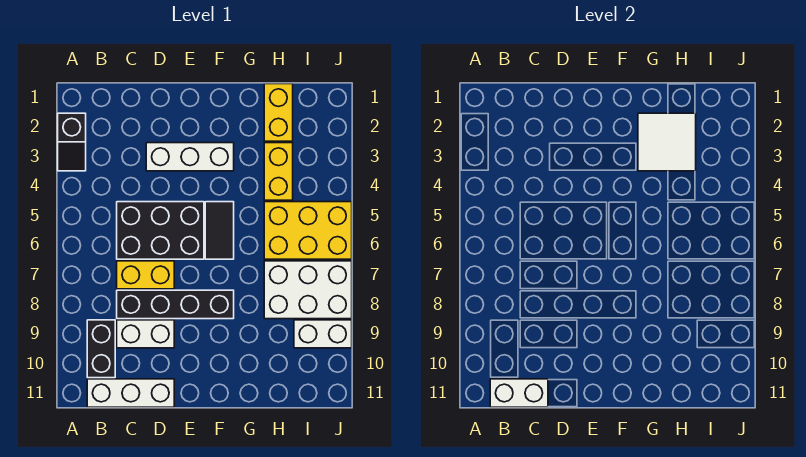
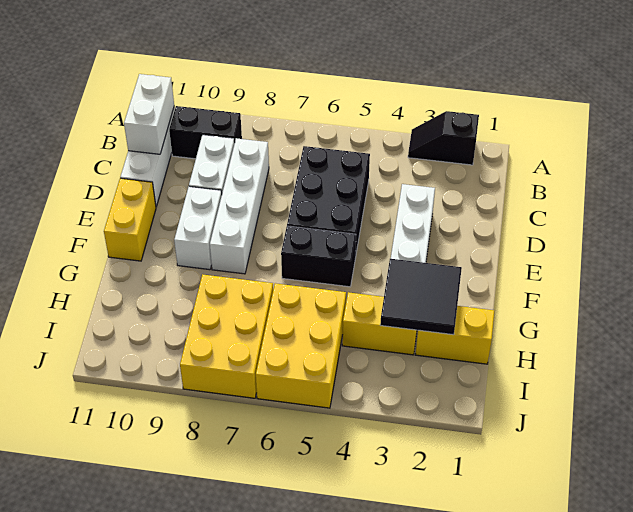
yellow brick C7:D7 level 1 -> yellow brick E11:F11 level 1
black brick C8:F8 level 1 -> white brick C8:F8 level 1
black tile F5:F6 level 1 -> black brick F5:F6 level 1
white tile G2:H3 level 2 -> black tile G2:H3 level 2
white brick H7:J8 level 1 -> yellow brick H7:J8 level 1
white brick I9:J9 level 1 -> white brick E9:F9 level 1

